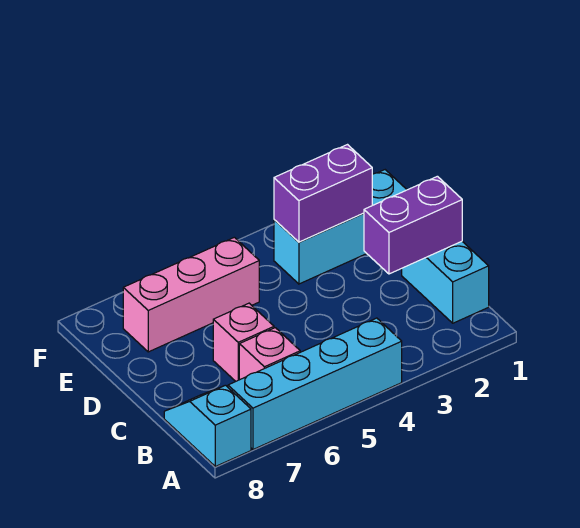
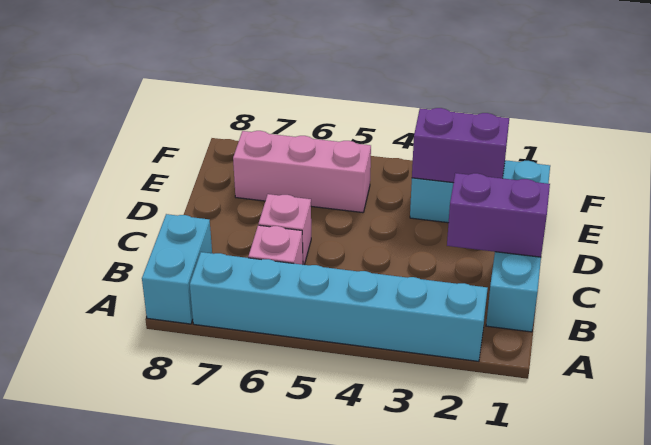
cyan brick A4:A7 level 1 -> cyan brick A2:A7 level 1
cyan slope A8:B8 level 1 top A -> cyan brick A8:B8 level 1

